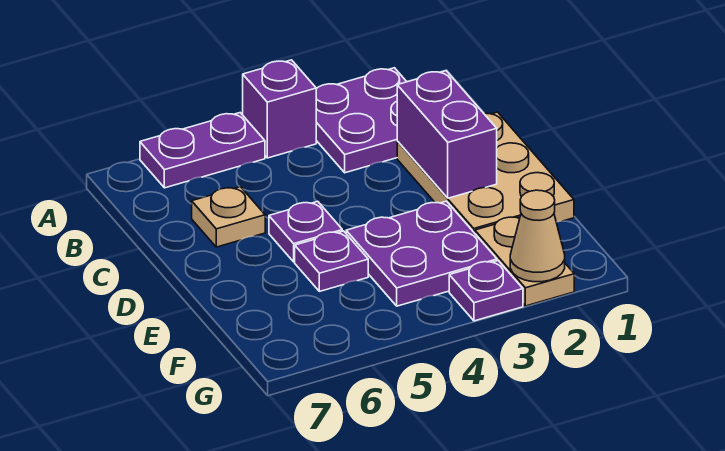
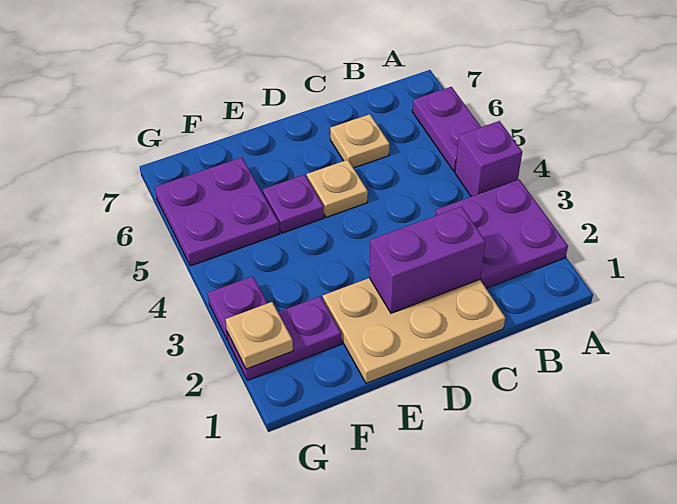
purple plate D5 level 1 -> tan plate D5 level 1
purple plate E3:F4 level 1 -> purple plate F5:G6 level 1
tan plate F2:G2 level 1 -> purple plate F2:G2 level 1
tan cone G2 level 2 -> tan plate G2 level 2

